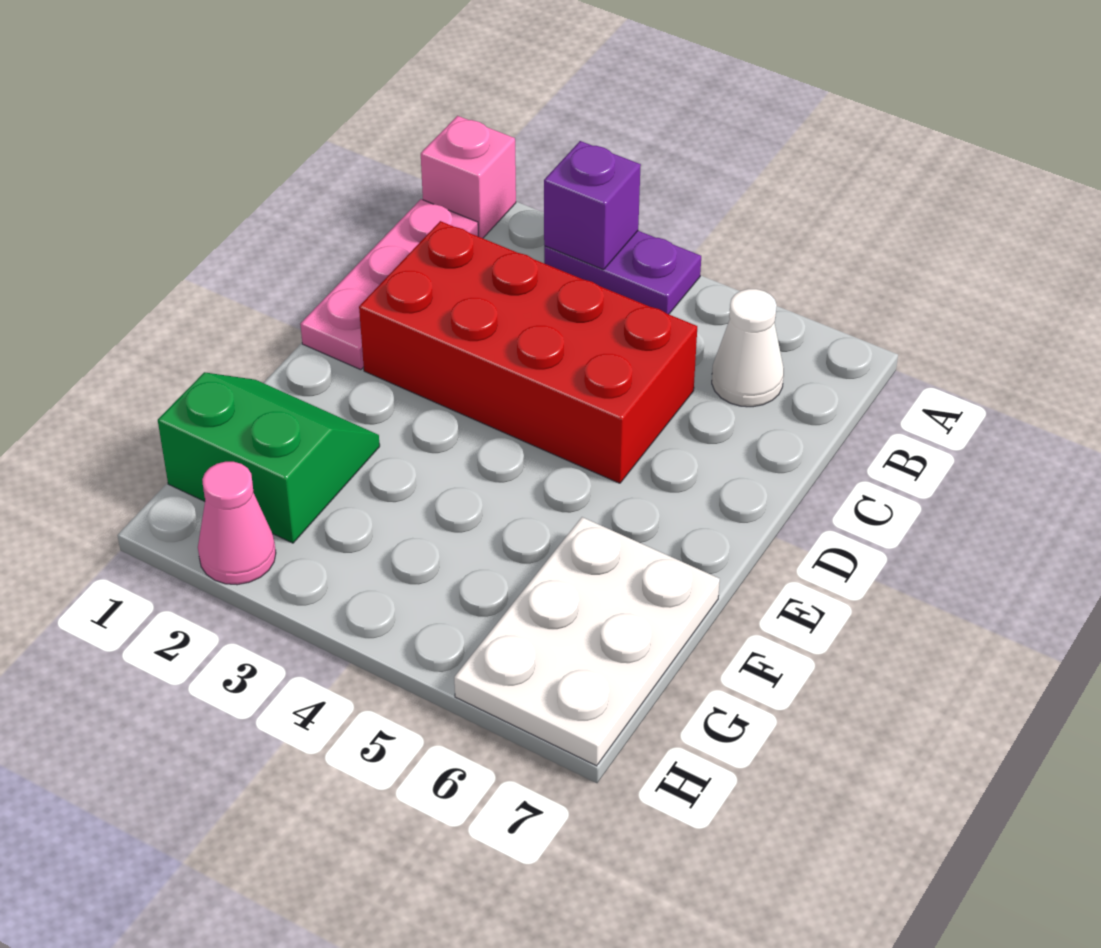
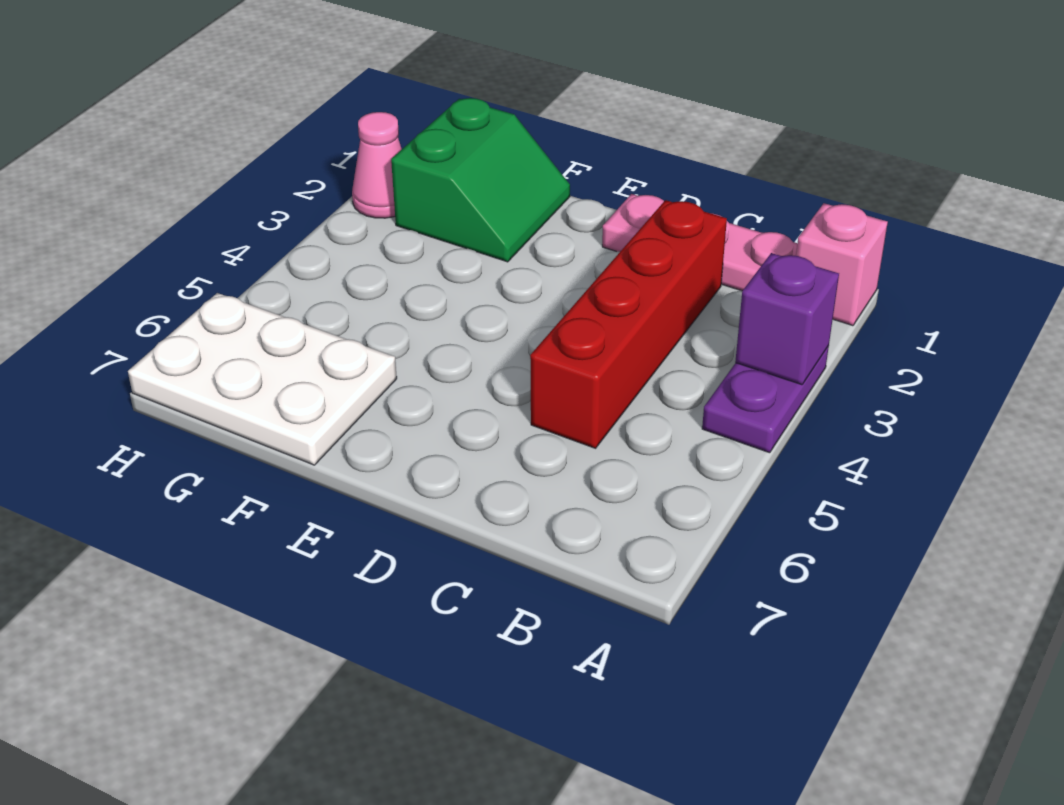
white cone B6 level 1 -> none
red brick C2:D5 level 1 -> red brick C2:C5 level 1

